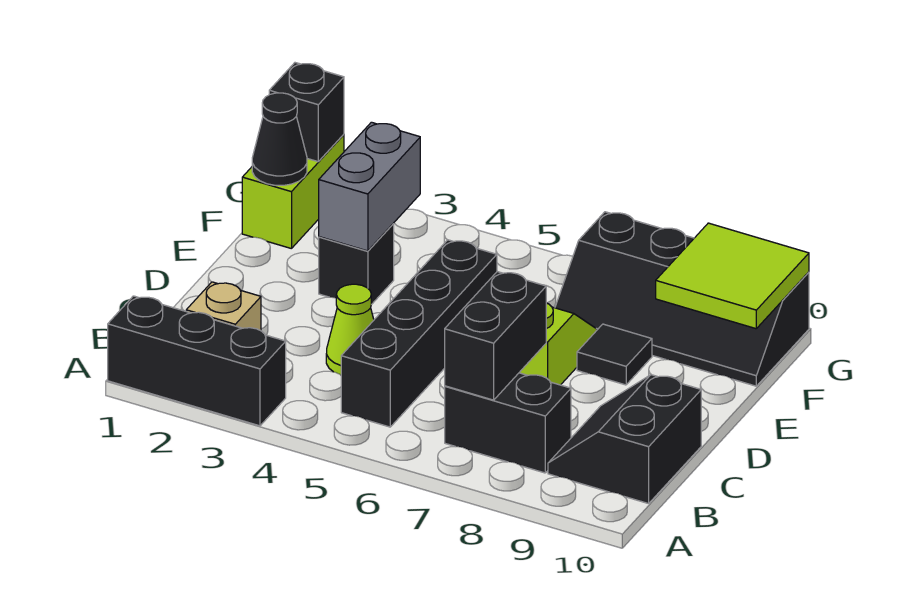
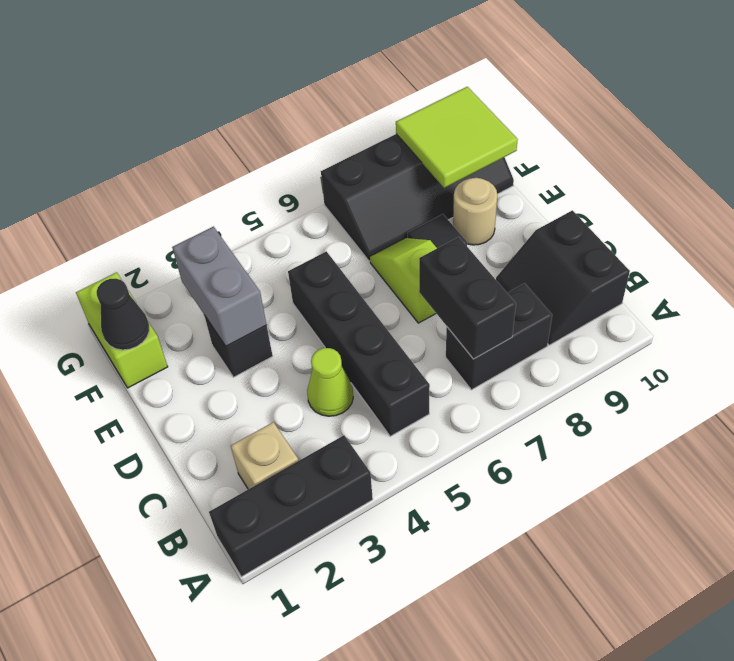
none -> tan round brick E9 level 1
black brick G1 level 2 -> none

